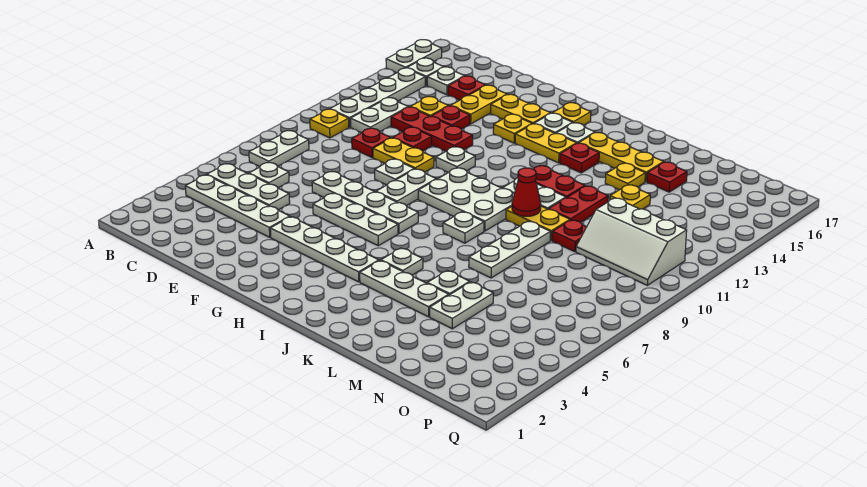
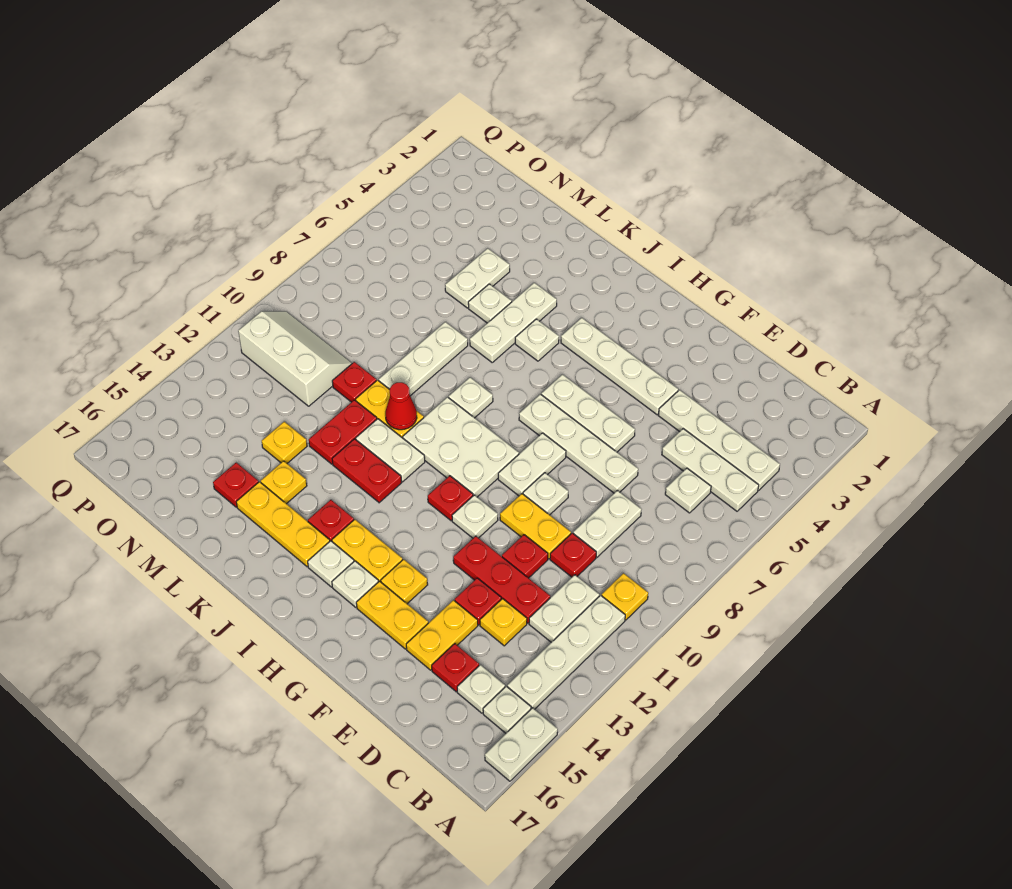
white plate B7:B8 level 1 -> white plate D8:D9 level 1
none -> red plate H11 level 1
yellow plate H16 level 1 -> none
white plate J4:L4 level 1 -> white plate K4:K6 level 1

